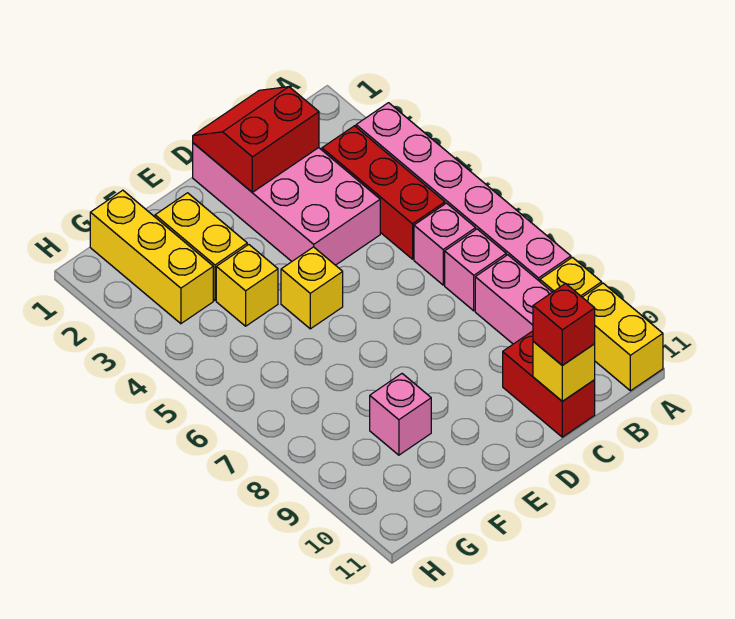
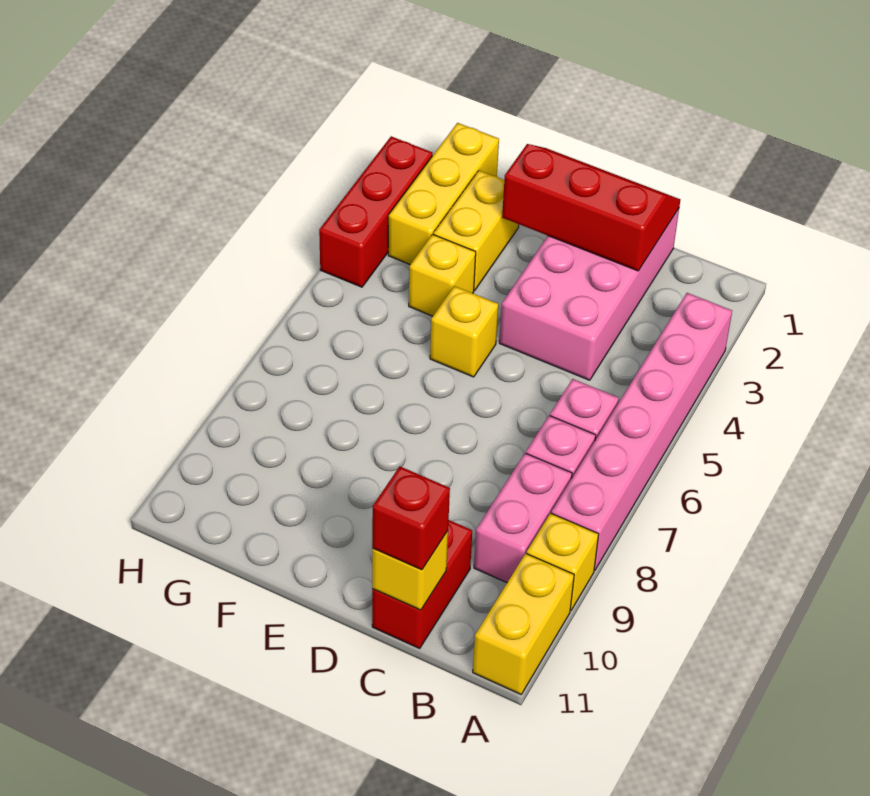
red brick B3:B5 level 1 -> red brick H2:H4 level 1
red slope C1:D2 level 2 top 2 -> red slope C1:E2 level 2 top 2
pink brick F9 level 1 -> none

